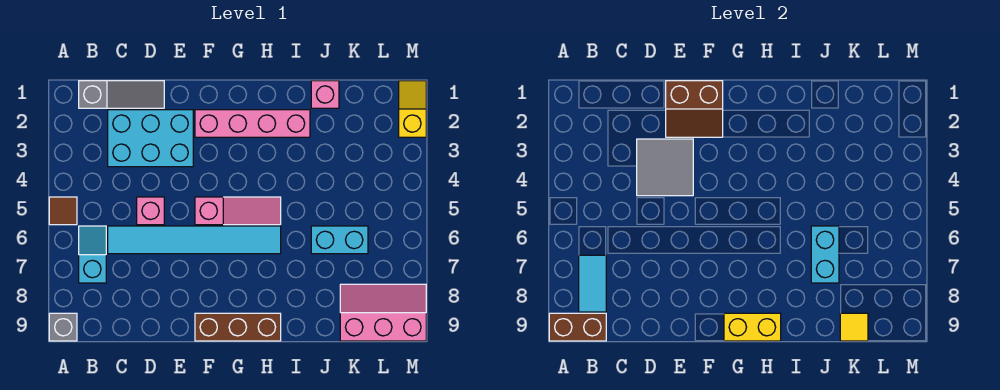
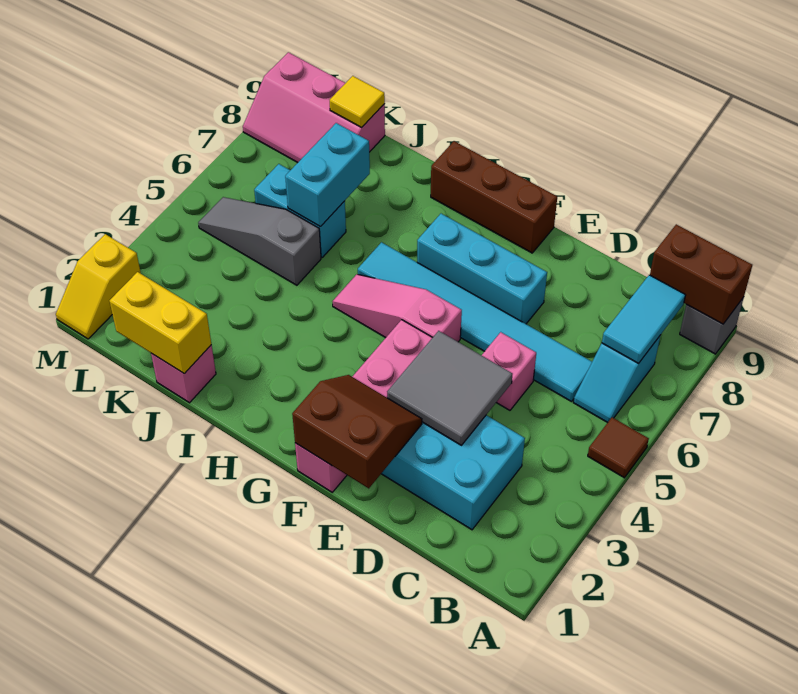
grey slope B1:D1 level 1 top B -> grey slope J5:L5 level 1 top J
none -> cyan brick E7:G7 level 1
pink brick F2:I2 level 1 -> pink brick F1:F4 level 1
yellow brick G9:H9 level 2 -> yellow brick J1:K1 level 2

